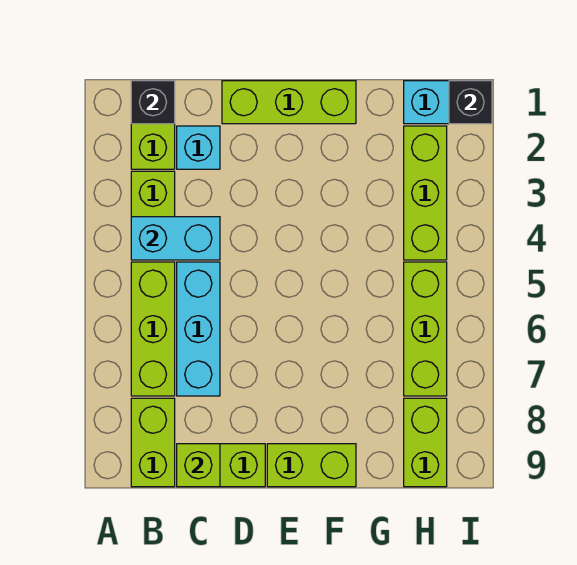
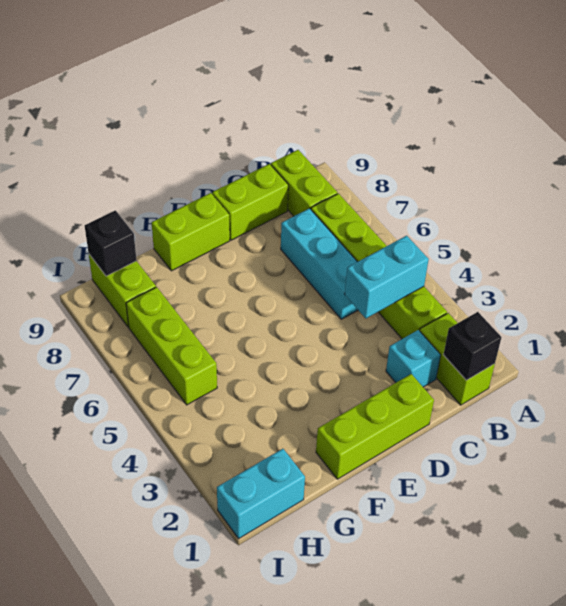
lime brick C9 level 2 -> none
lime brick H2:H4 level 1 -> none
black brick I1 level 2 -> black brick H9 level 2

